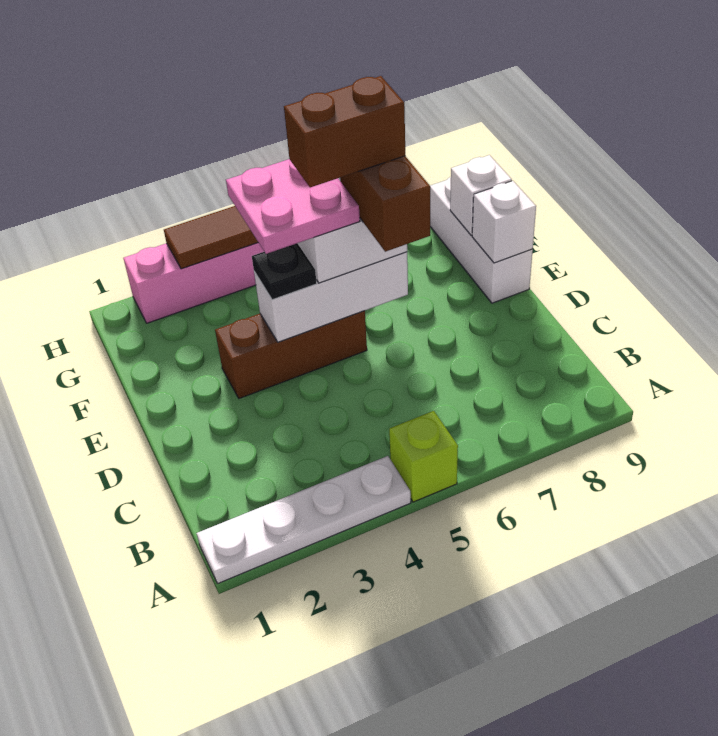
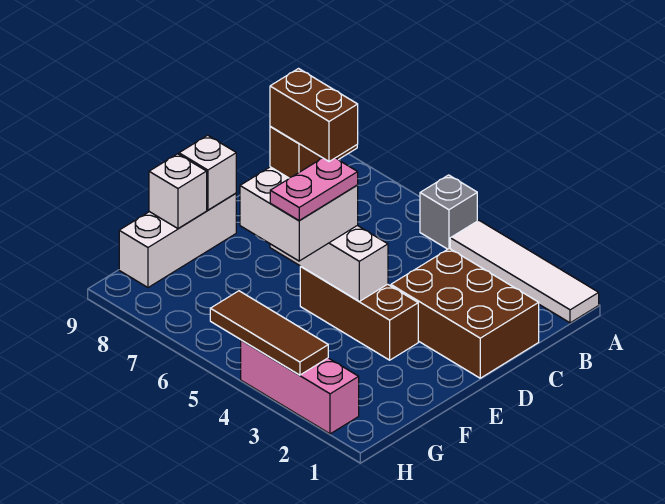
white plate A1:A4 level 1 -> white tile A1:A4 level 1
lime brick A5 level 1 -> grey brick A5 level 1
none -> brown brick C1:D3 level 1
black plate E4 level 3 -> none
pink plate E4:F5 level 4 -> pink plate E5:F5 level 4

